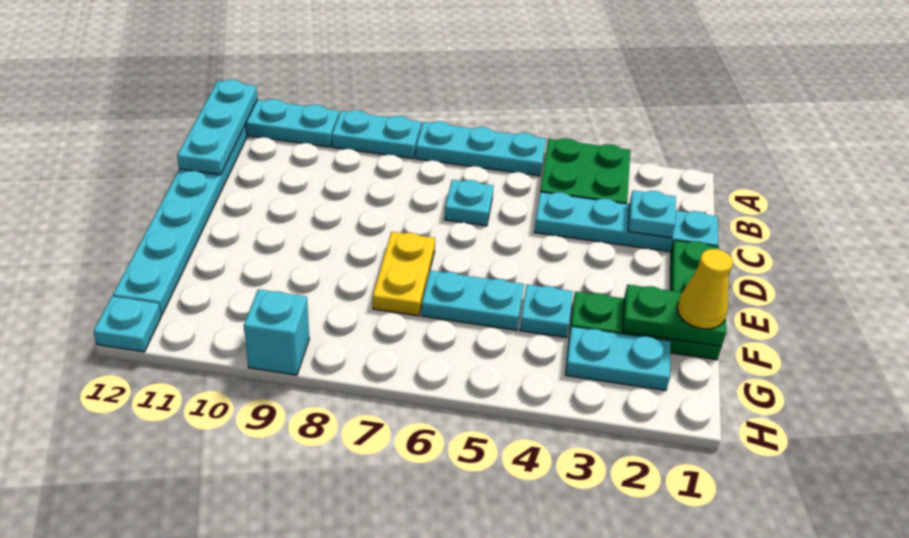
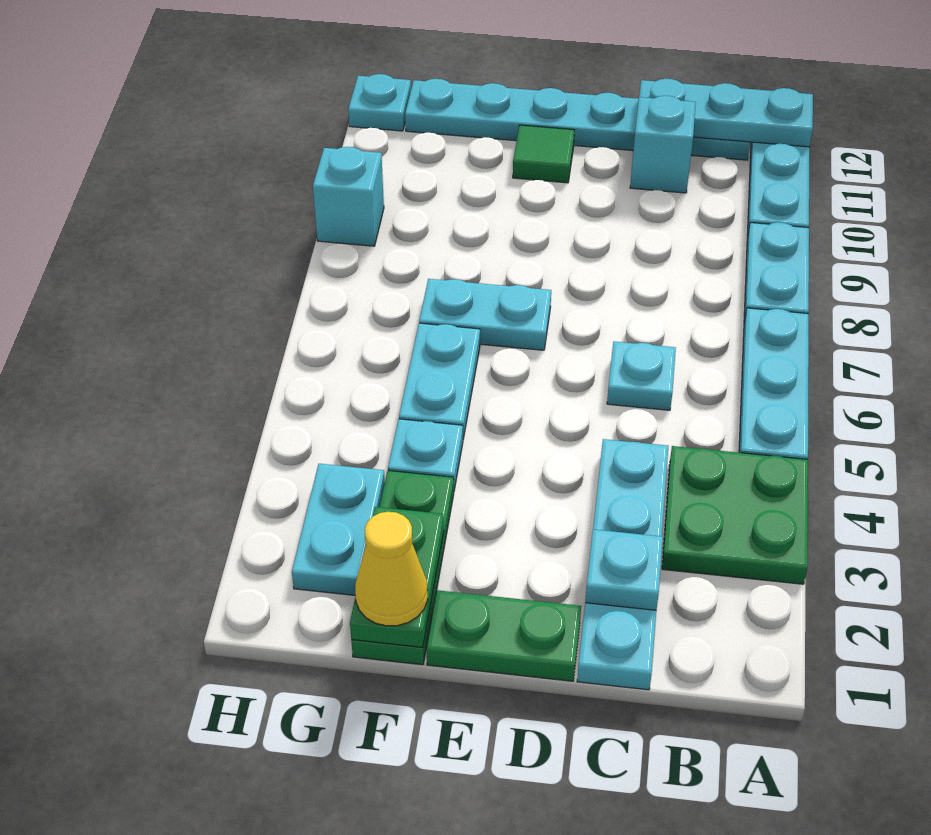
none -> cyan brick C11 level 1
yellow plate E7:F7 level 1 -> cyan plate E7:F7 level 1
none -> green tile E11 level 1

